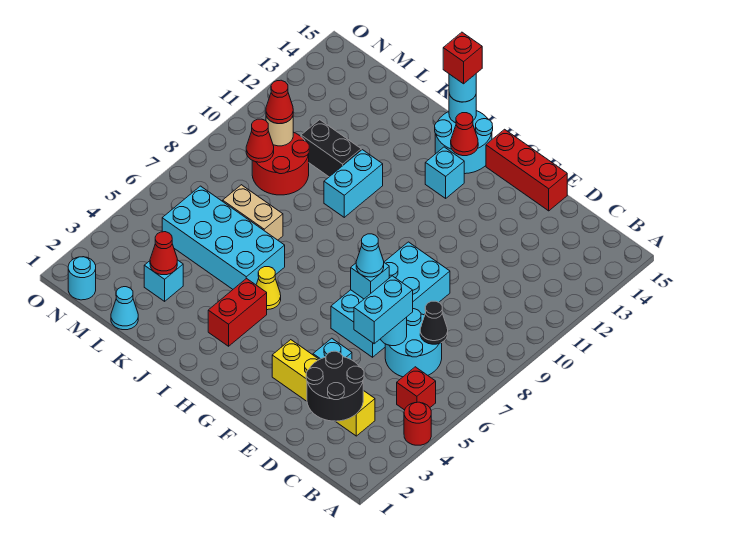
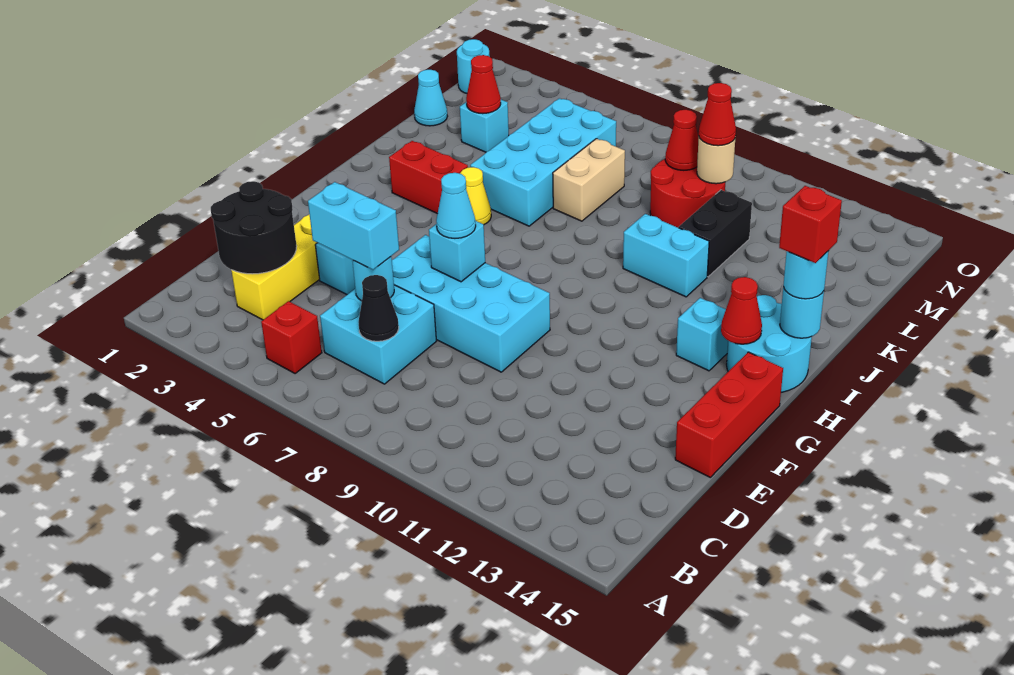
red round brick A4 level 1 -> none
cyan round brick C6:D7 level 1 -> cyan brick C6:D7 level 1

